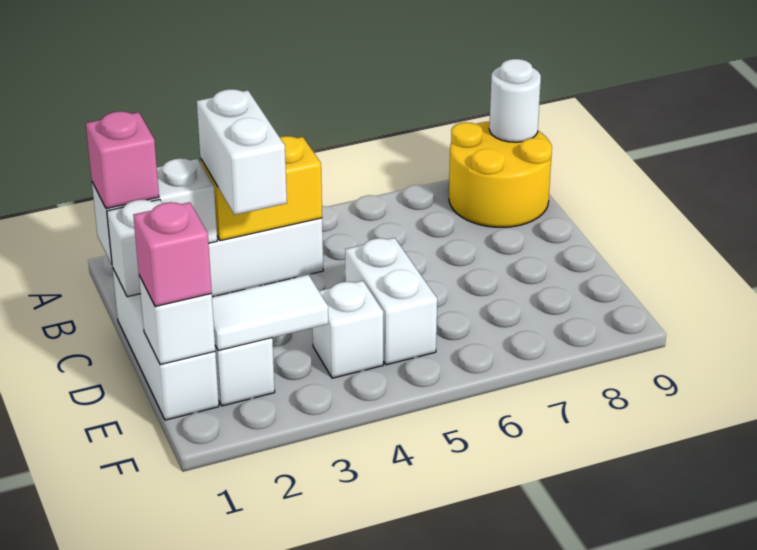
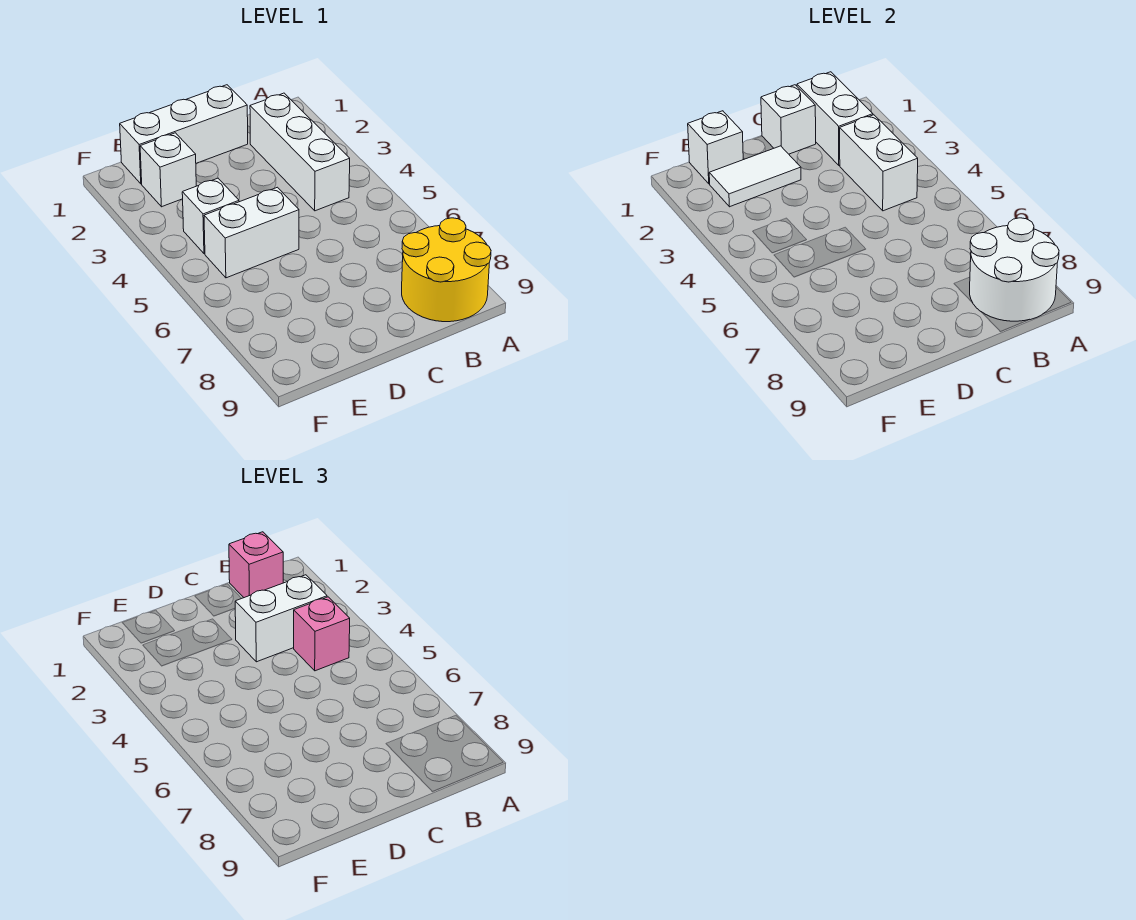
white round brick A9 level 2 -> white round brick A8:B9 level 2
yellow brick B3:B4 level 2 -> white brick B3:B4 level 2
pink brick E1 level 3 -> pink brick B4 level 3
white tile E2:E3 level 2 -> white tile D2:E2 level 2

